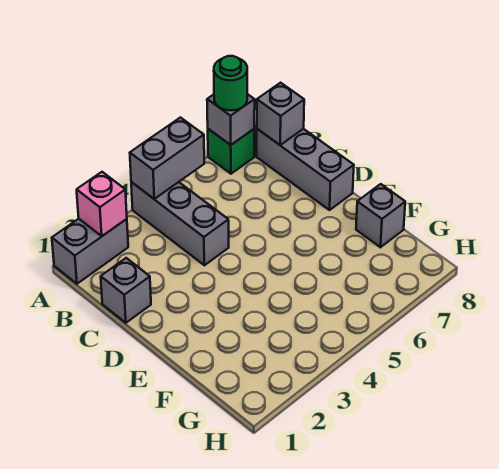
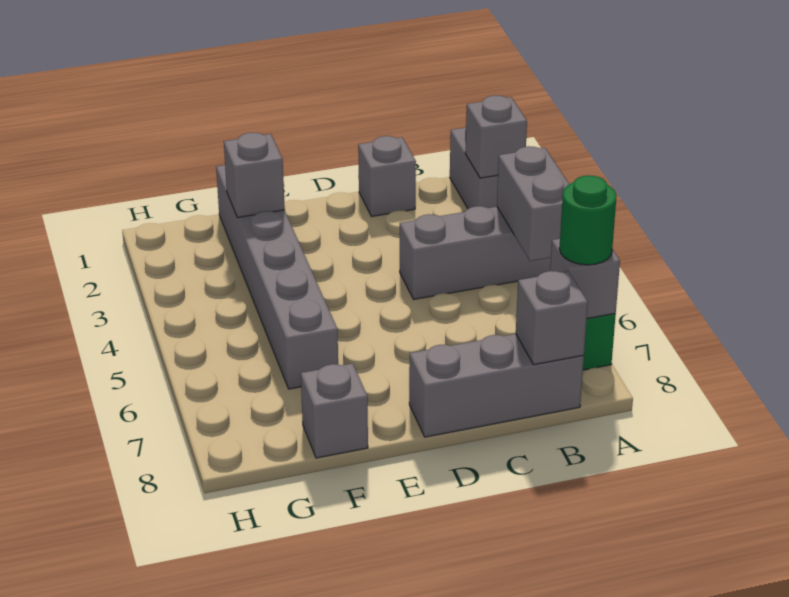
pink brick A2 level 2 -> grey brick A2 level 2
none -> grey brick F1:F6 level 1
none -> grey brick F2 level 2

